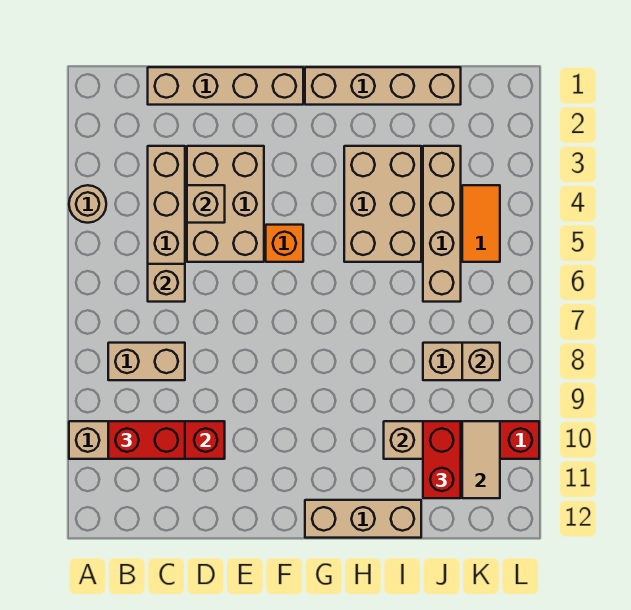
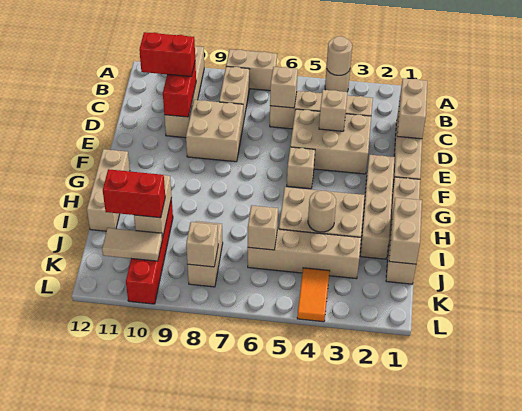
none -> tan round brick A4 level 2
none -> tan brick A7:A8 level 1
red brick B10:C10 level 3 -> red brick C10:C11 level 3
none -> tan brick C1:D1 level 2
none -> tan brick D8:E9 level 1
none -> tan brick F2:I2 level 1
orange brick F5 level 1 -> tan brick F5 level 1
none -> tan brick I1:J1 level 2
none -> tan round brick I4 level 2
none -> tan brick J6 level 2
orange tile K4:K5 level 1 -> orange tile K4:L4 level 1

